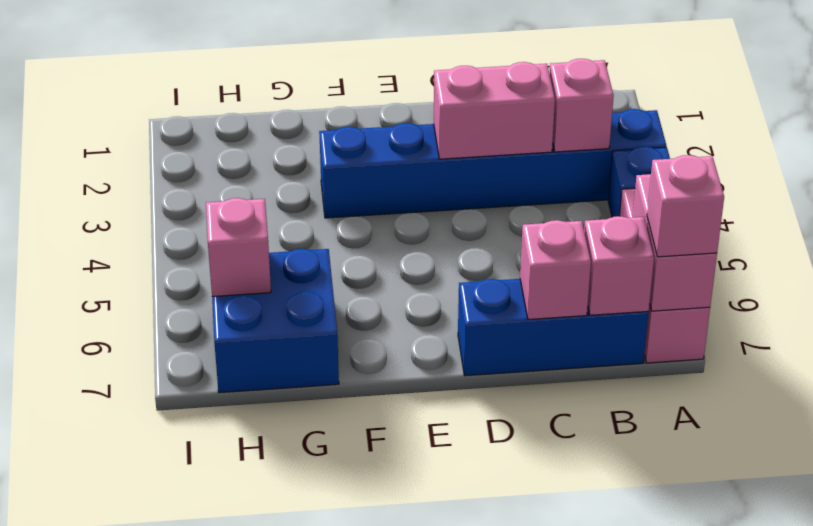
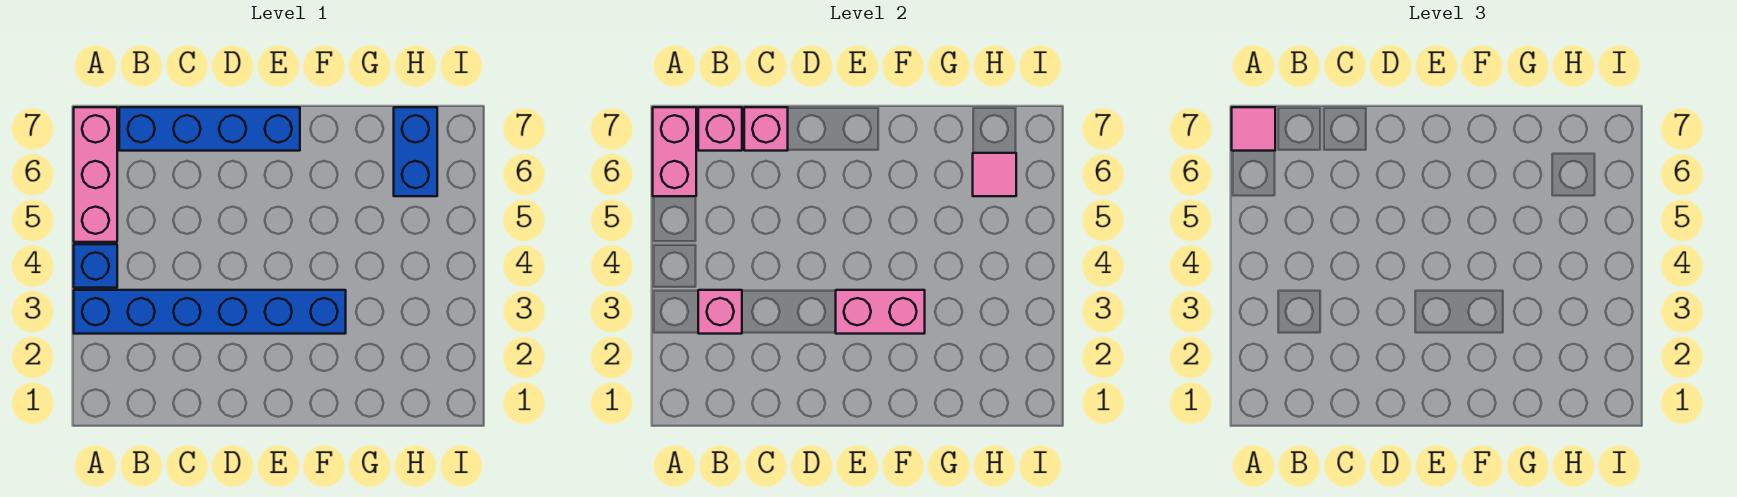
pink brick A7 level 3 -> pink tile A7 level 3
blue brick B7:D7 level 1 -> blue brick B7:E7 level 1
pink brick C3:D3 level 2 -> pink brick E3:F3 level 2
blue brick G6:H7 level 1 -> blue brick H6:H7 level 1
pink brick H6 level 2 -> pink tile H6 level 2

